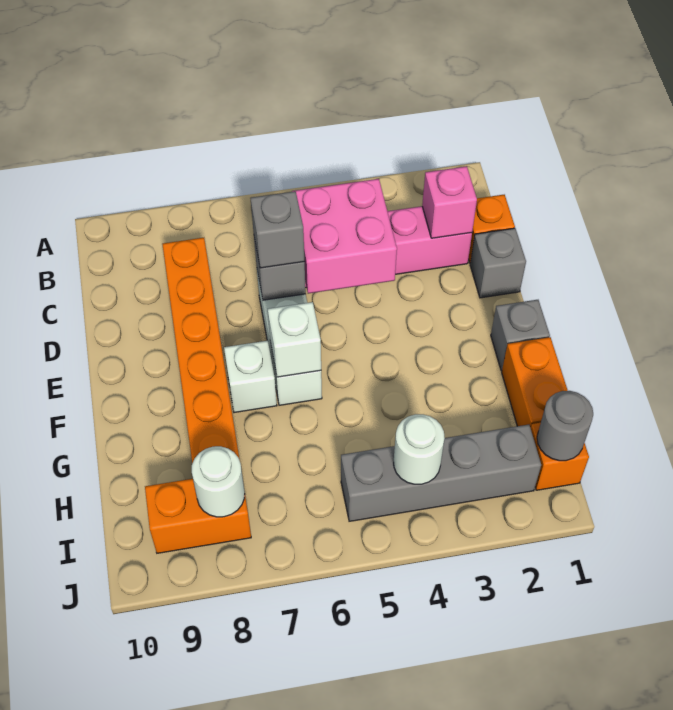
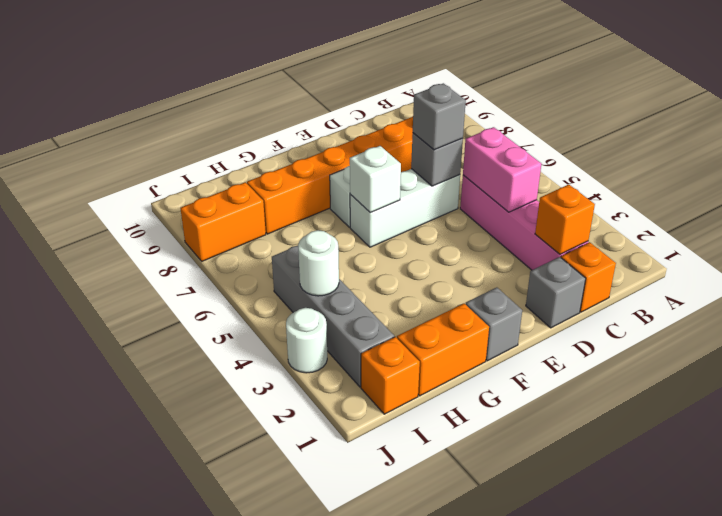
pink brick C2 level 2 -> orange brick C2 level 2
pink brick C4:D5 level 2 -> pink brick C4:C5 level 2
grey round brick I1 level 2 -> none
orange brick I8:I9 level 1 -> orange brick I8:J8 level 1
white round brick I8 level 2 -> white round brick J3 level 1

